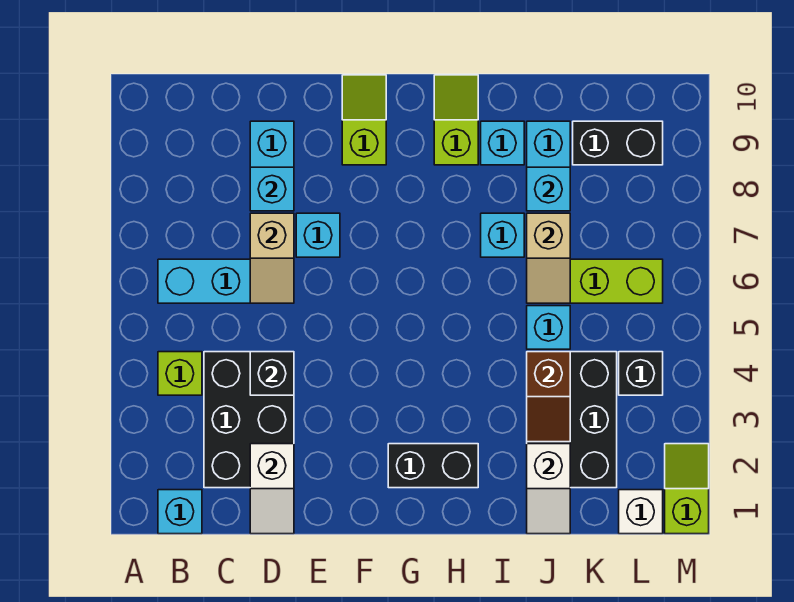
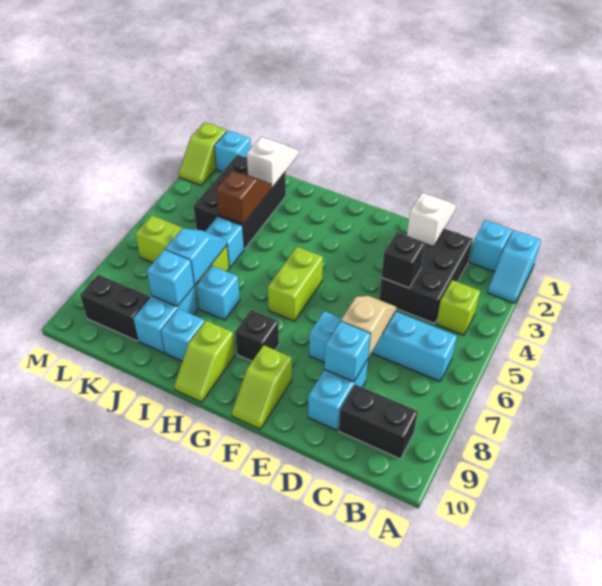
none -> cyan slope A1:A2 level 1 top 1
black brick G2:H2 level 1 -> black brick B9:C9 level 1
none -> lime brick G5:G6 level 1
tan slope J6:J7 level 2 top 7 -> cyan slope J6:J7 level 2 top 7
white brick L1 level 1 -> cyan brick L1 level 1
black brick L4 level 1 -> black brick G8 level 1

